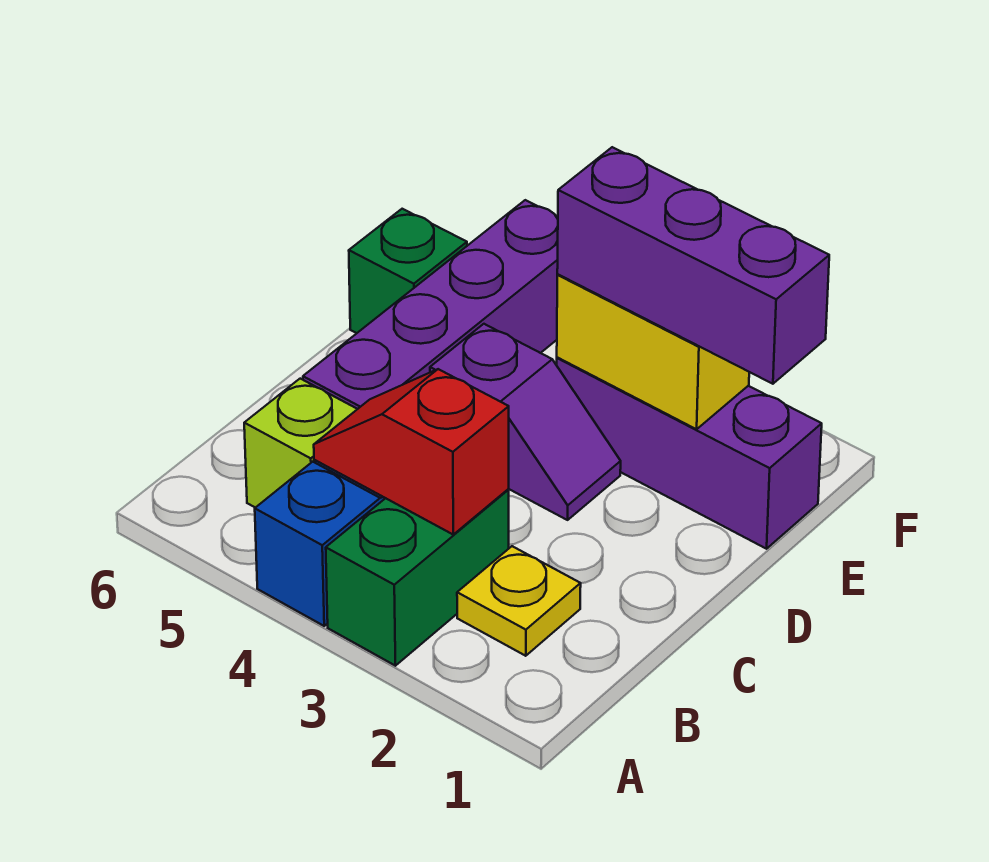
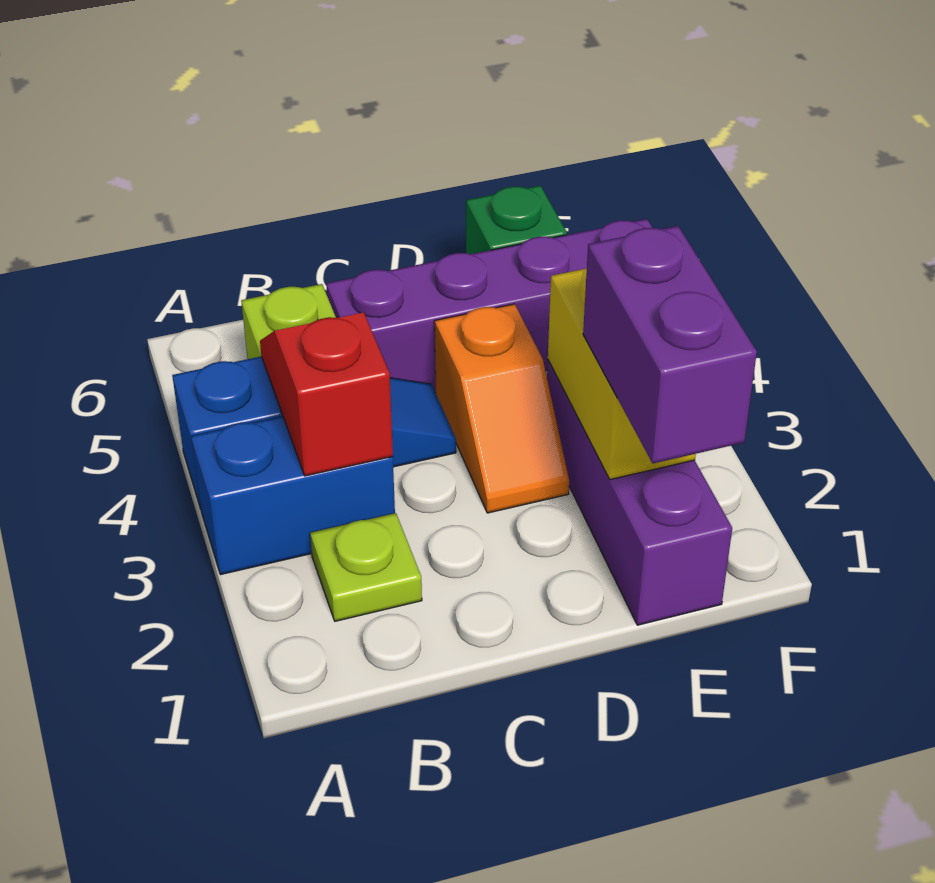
green brick A3:B3 level 1 -> blue brick A3:B3 level 1
yellow plate B2 level 1 -> lime plate B2 level 1
purple slope D3:D4 level 1 top 4 -> orange slope D3:D4 level 1 top 4
purple brick E1:E3 level 3 -> purple brick E1:E2 level 3

